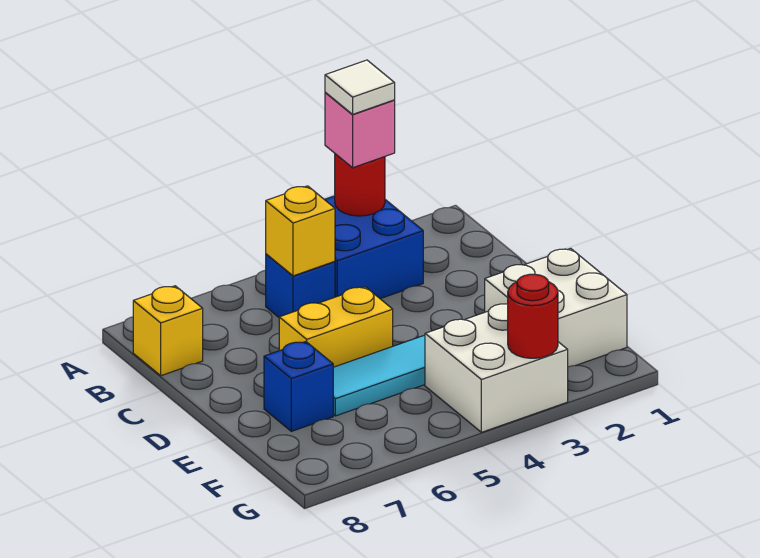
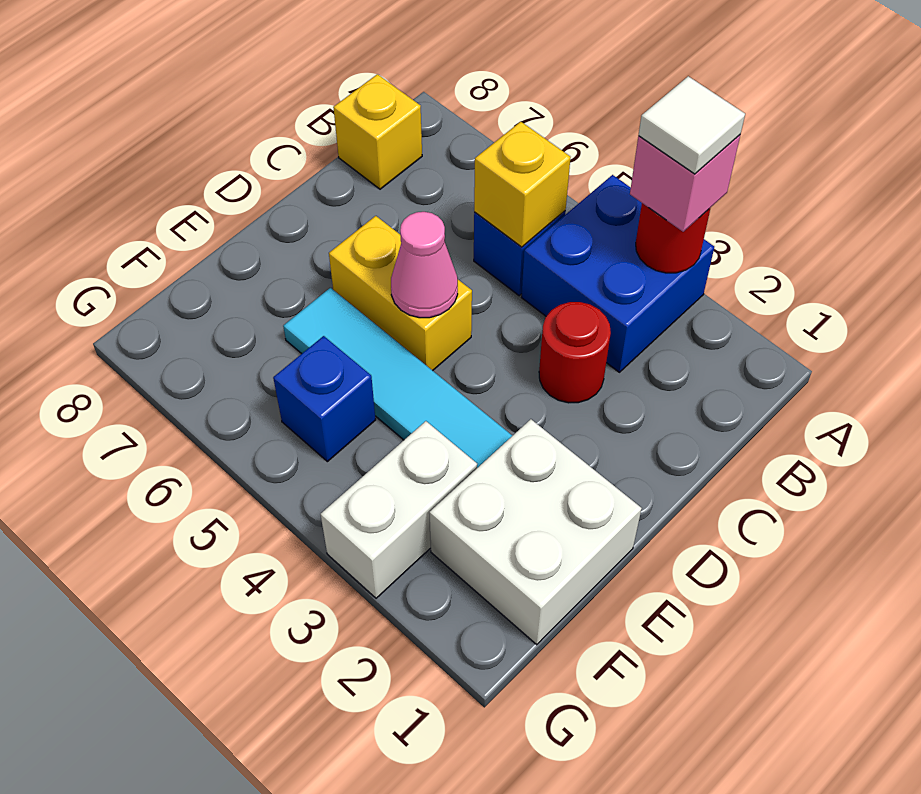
none -> pink cone D5 level 2
blue brick E7 level 1 -> blue brick F5 level 1
white brick F3:G4 level 1 -> white brick F3:G3 level 1
red round brick G3 level 2 -> red round brick C3 level 1

